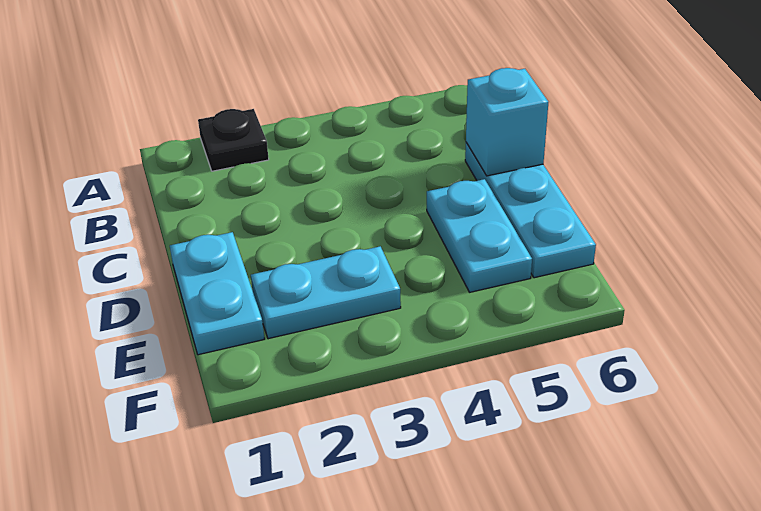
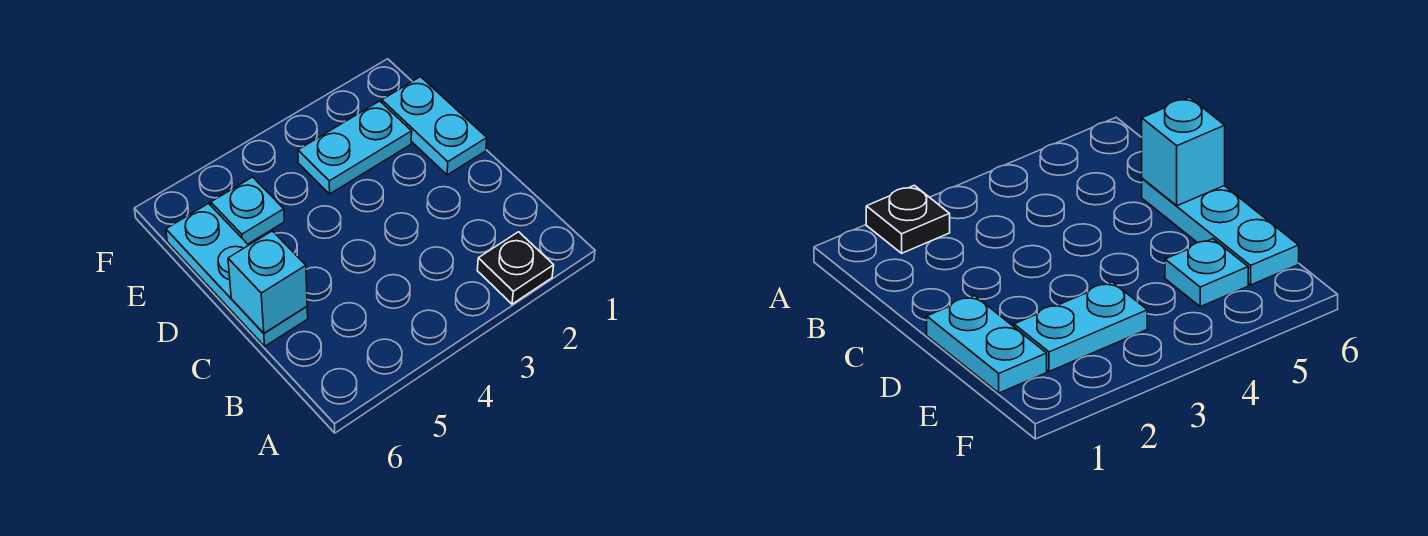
cyan plate D5:E5 level 1 -> cyan plate E5 level 1

